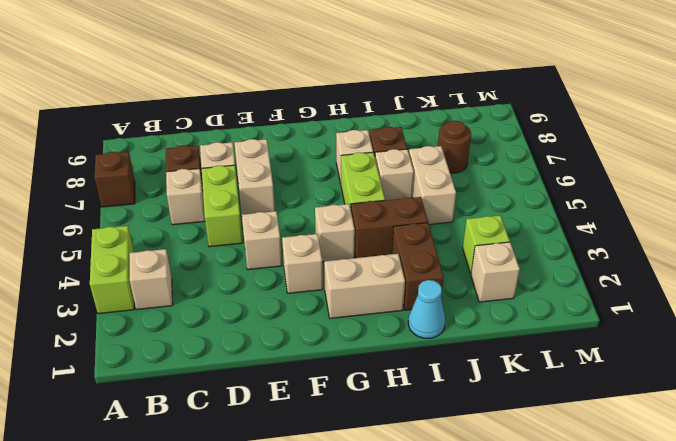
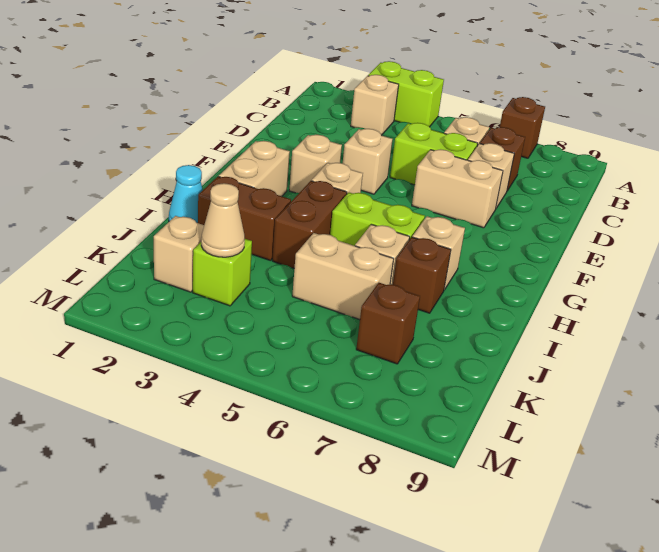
none -> tan cone K3 level 2
brown round brick K7 level 1 -> brown brick K7 level 1

